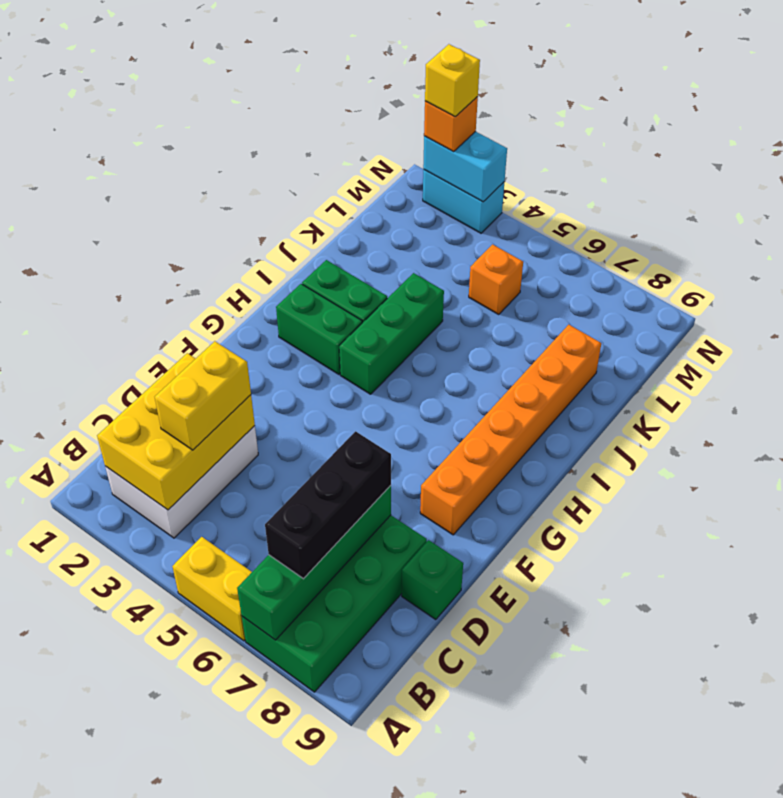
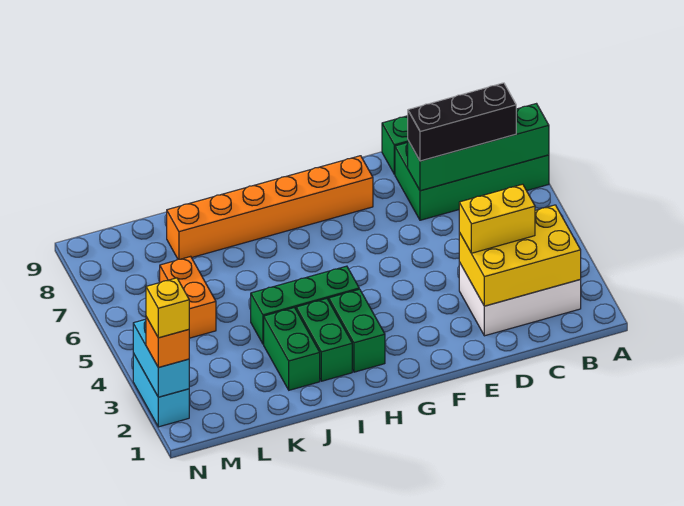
yellow brick A5:A6 level 1 -> none
none -> green brick J2:J3 level 1
orange brick L5 level 1 -> orange brick L5:L6 level 1

